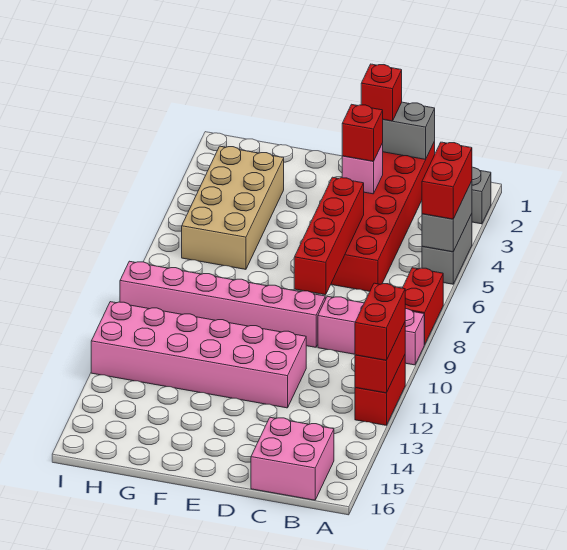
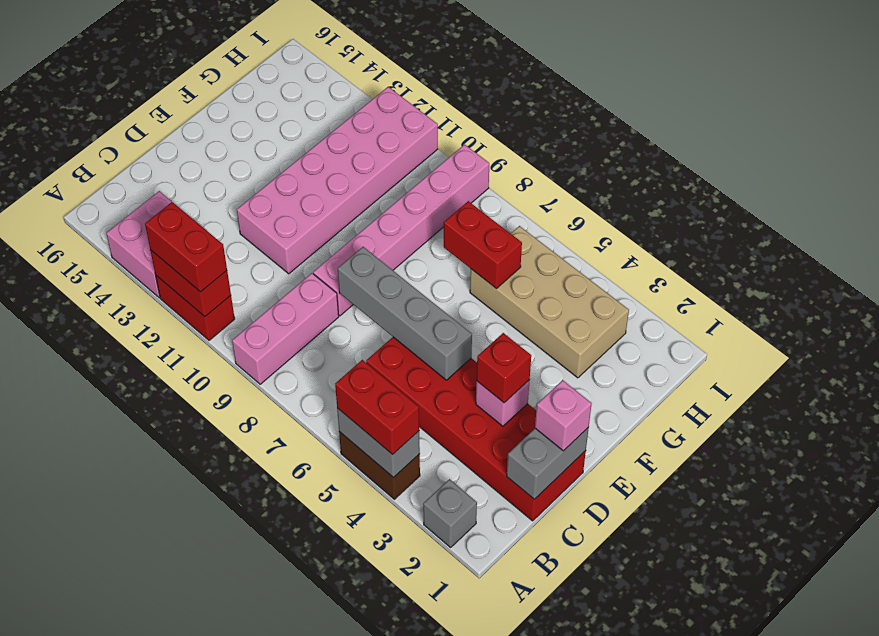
grey brick A4:A5 level 1 -> brown brick A4:A5 level 1
red brick A7:A8 level 1 -> red brick G6:G7 level 2
pink brick B15:C16 level 1 -> pink brick A13:B14 level 1
red brick D1 level 3 -> pink brick D1 level 3
red brick D5:D8 level 2 -> grey brick D5:D8 level 2

